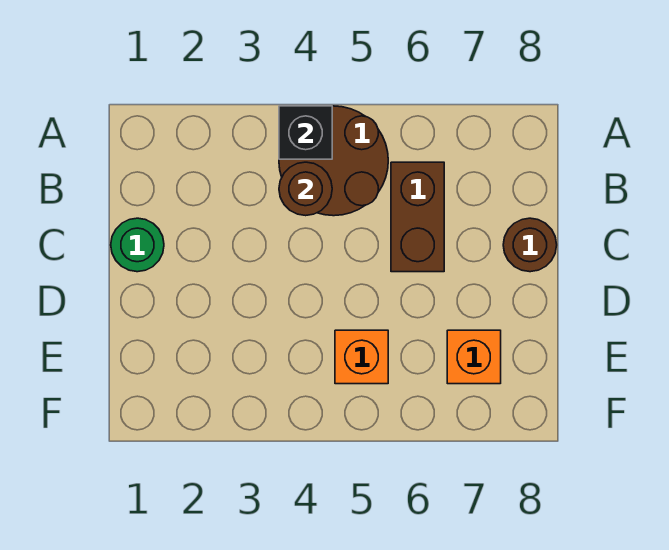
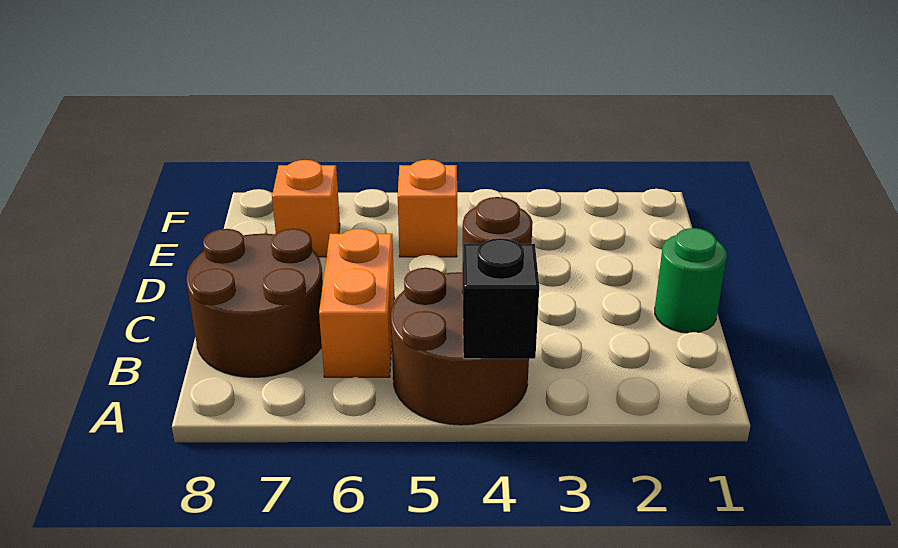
brown brick B6:C6 level 1 -> orange brick B6:C6 level 1
brown round brick C8 level 1 -> brown round brick B7:C8 level 1

